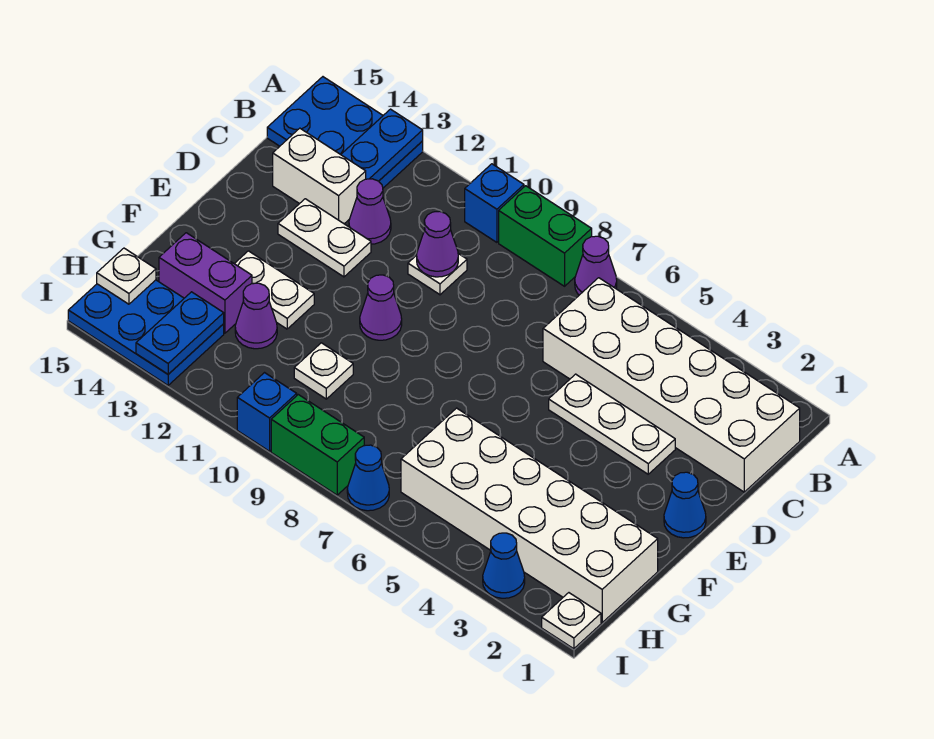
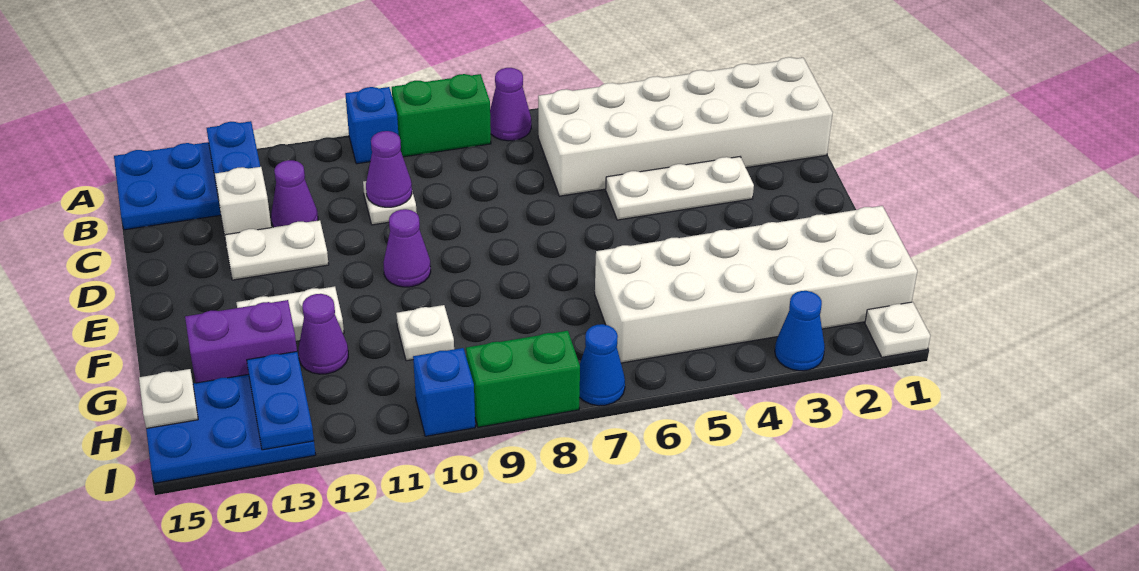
white brick C13:C14 level 1 -> white brick C13 level 1
blue cone E1 level 1 -> none

